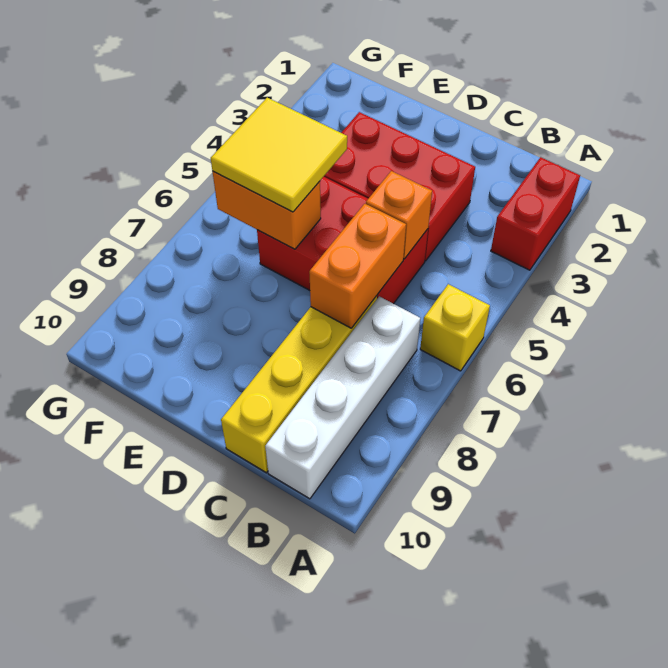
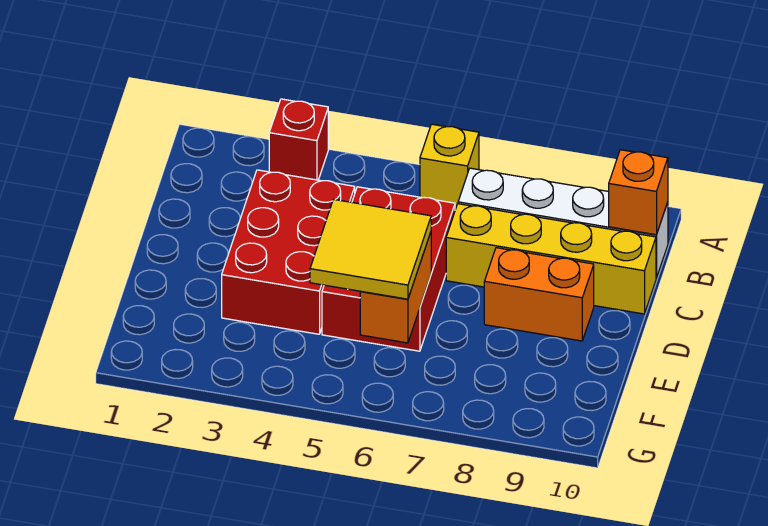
red brick A2:A3 level 1 -> red brick A3 level 1
orange brick C5 level 2 -> orange brick B10 level 2
orange brick C6:C7 level 2 -> orange brick D8:D9 level 1

